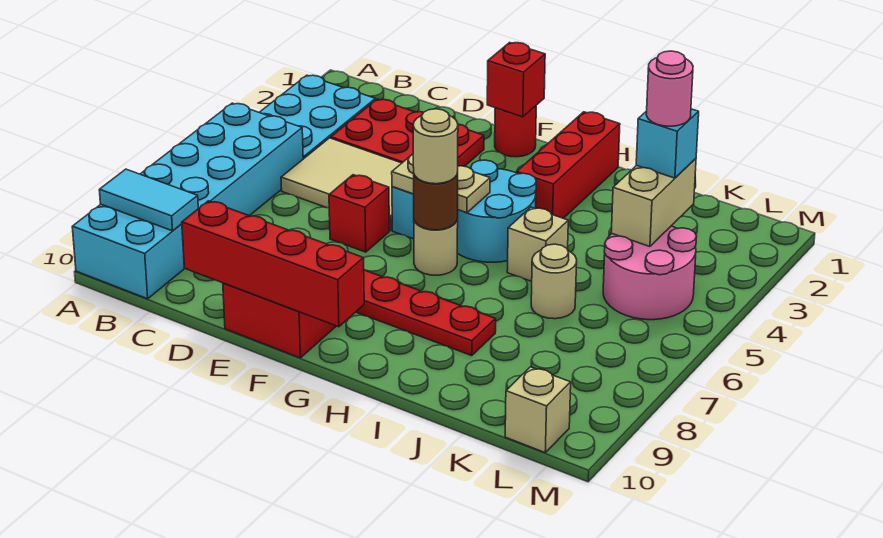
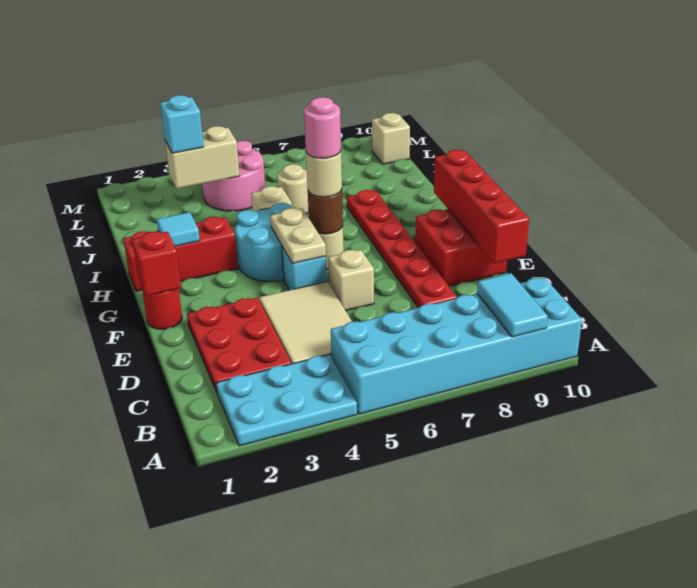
red brick E6 level 1 -> tan brick E6 level 1
none -> cyan tile H2 level 2
pink round brick K3 level 4 -> pink round brick G6 level 4

